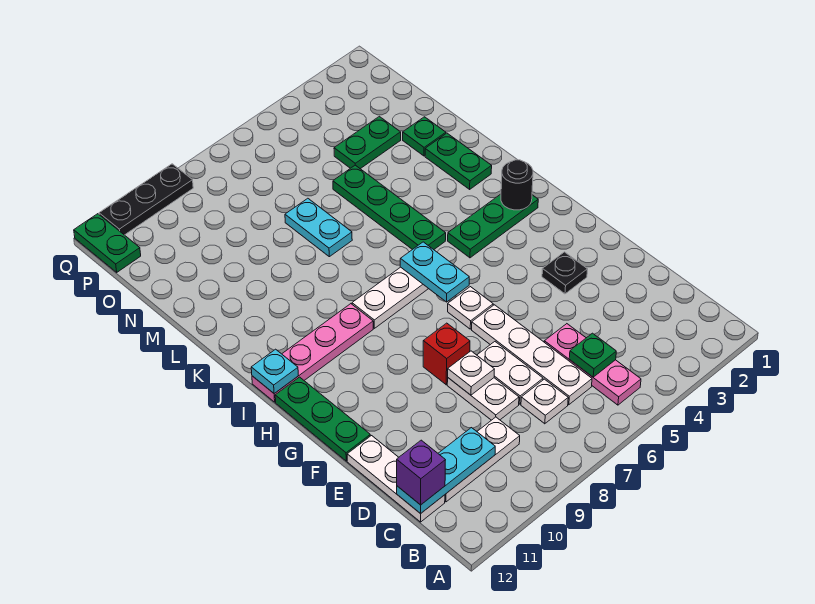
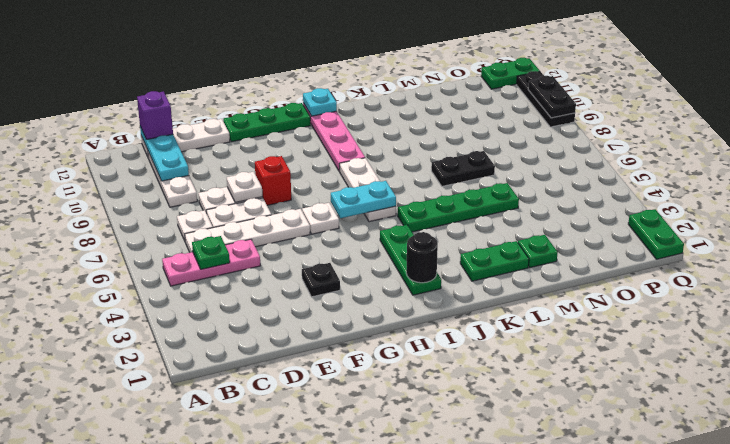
cyan plate L7:M7 level 1 -> black plate L7:M7 level 1
green plate N3:N4 level 1 -> green plate Q1:Q2 level 1
none -> black plate Q9:Q10 level 2

